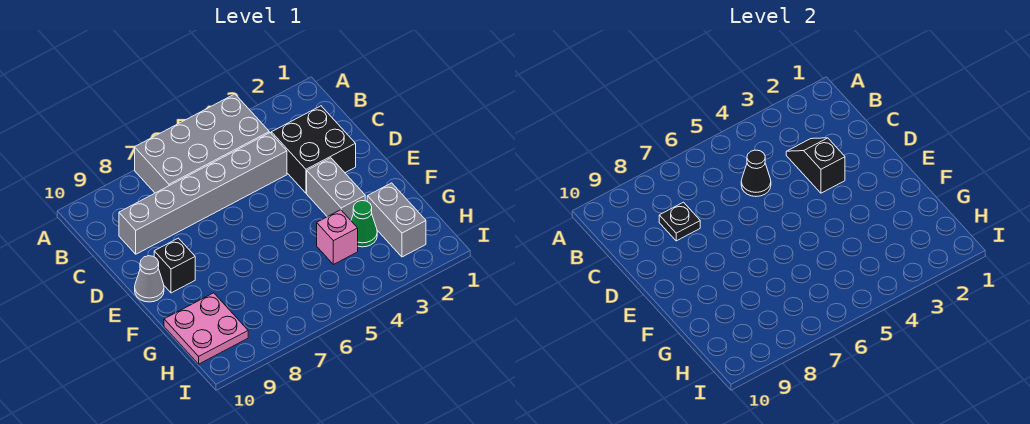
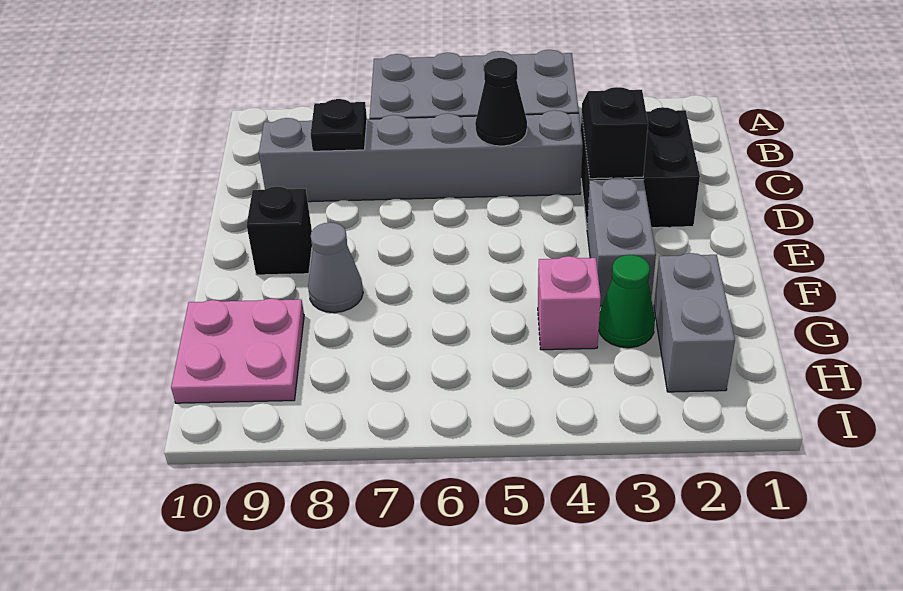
grey cone E10 level 1 -> grey cone F8 level 1

